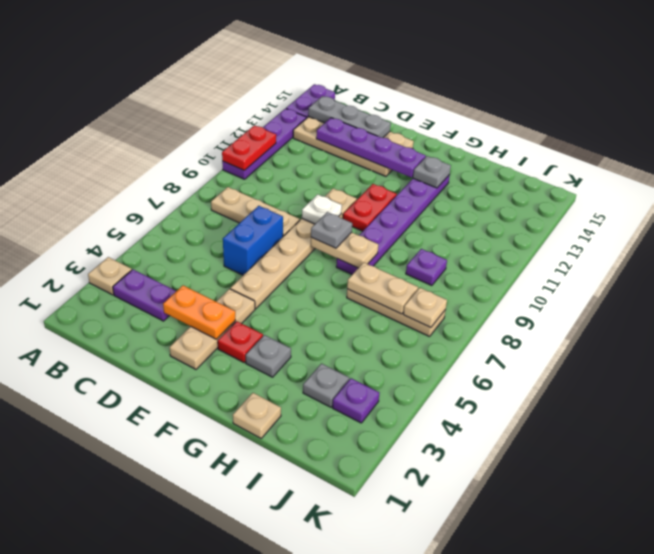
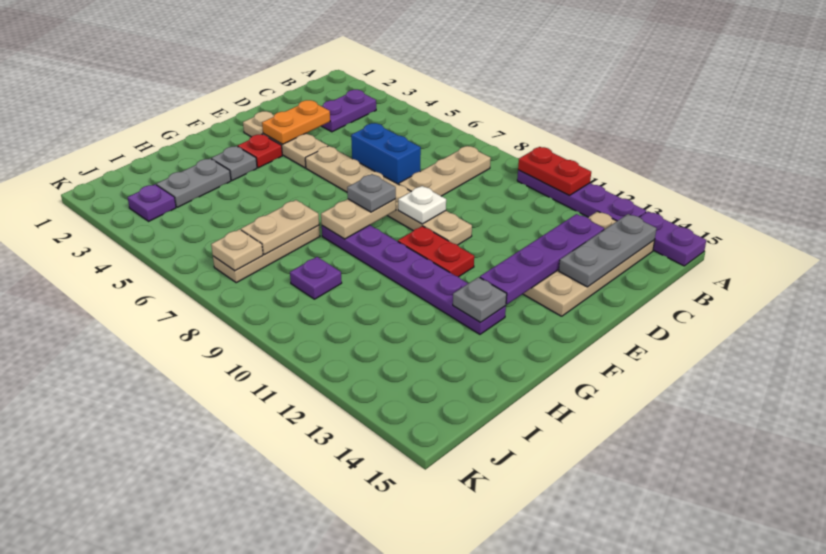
tan plate A3 level 1 -> none
tan plate H1 level 1 -> none
grey plate I3 level 1 -> grey plate H3:I3 level 1

